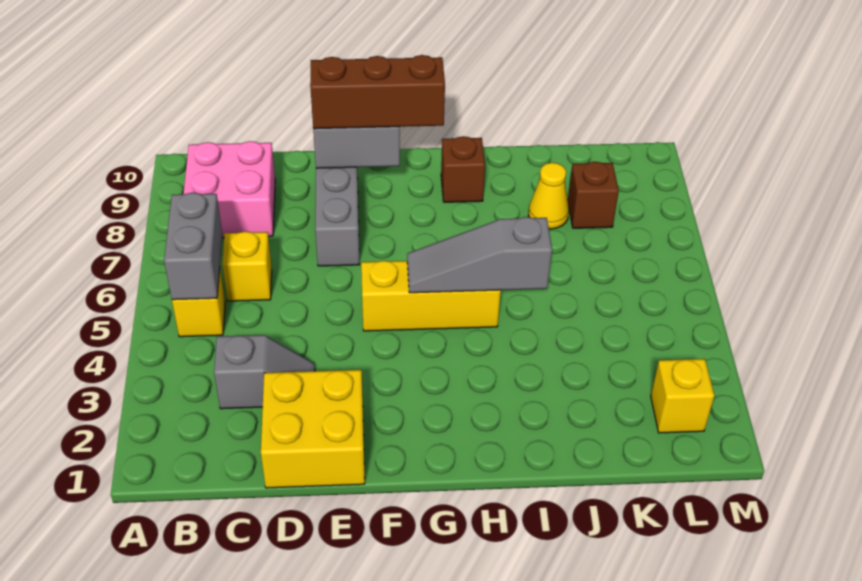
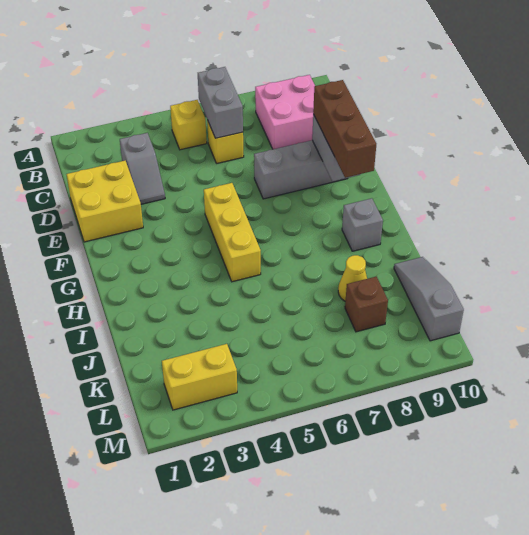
grey brick B5:B6 level 2 -> grey brick B6:C6 level 2
grey slope G5:I5 level 2 top I -> grey slope J10:L10 level 1 top L
brown brick H9 level 1 -> grey brick H9 level 1
yellow brick L2 level 1 -> yellow brick L2:L3 level 1

